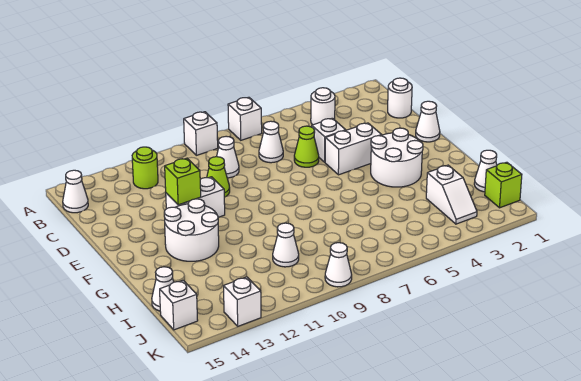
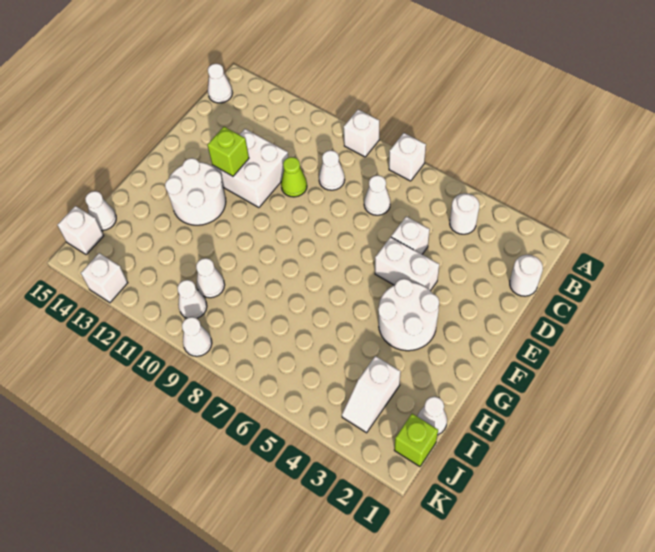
lime round brick B12 level 1 -> none
lime cone D6 level 1 -> none
white cone E1 level 1 -> white cone J10 level 1
white brick E11:E12 level 1 -> white brick D11:E12 level 1

